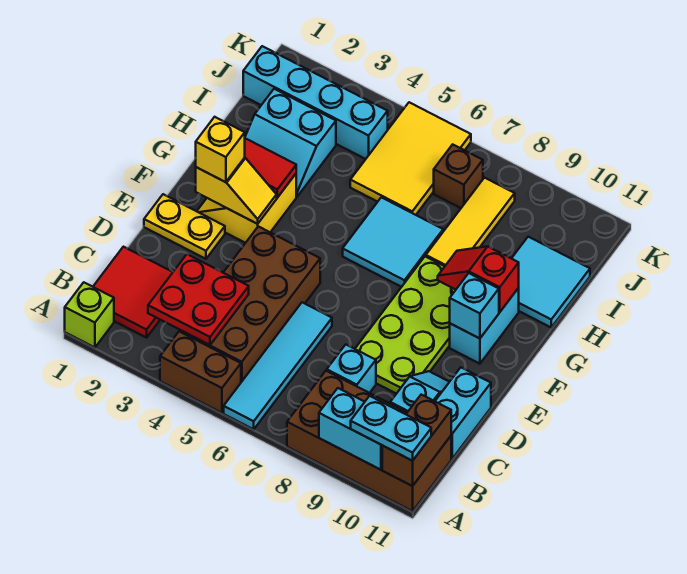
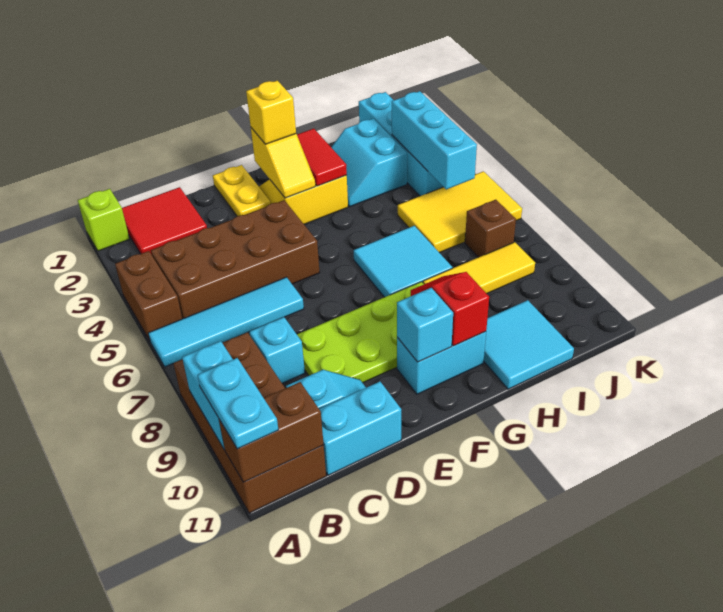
red plate B3:C4 level 2 -> none
none -> cyan brick J3:J5 level 2

